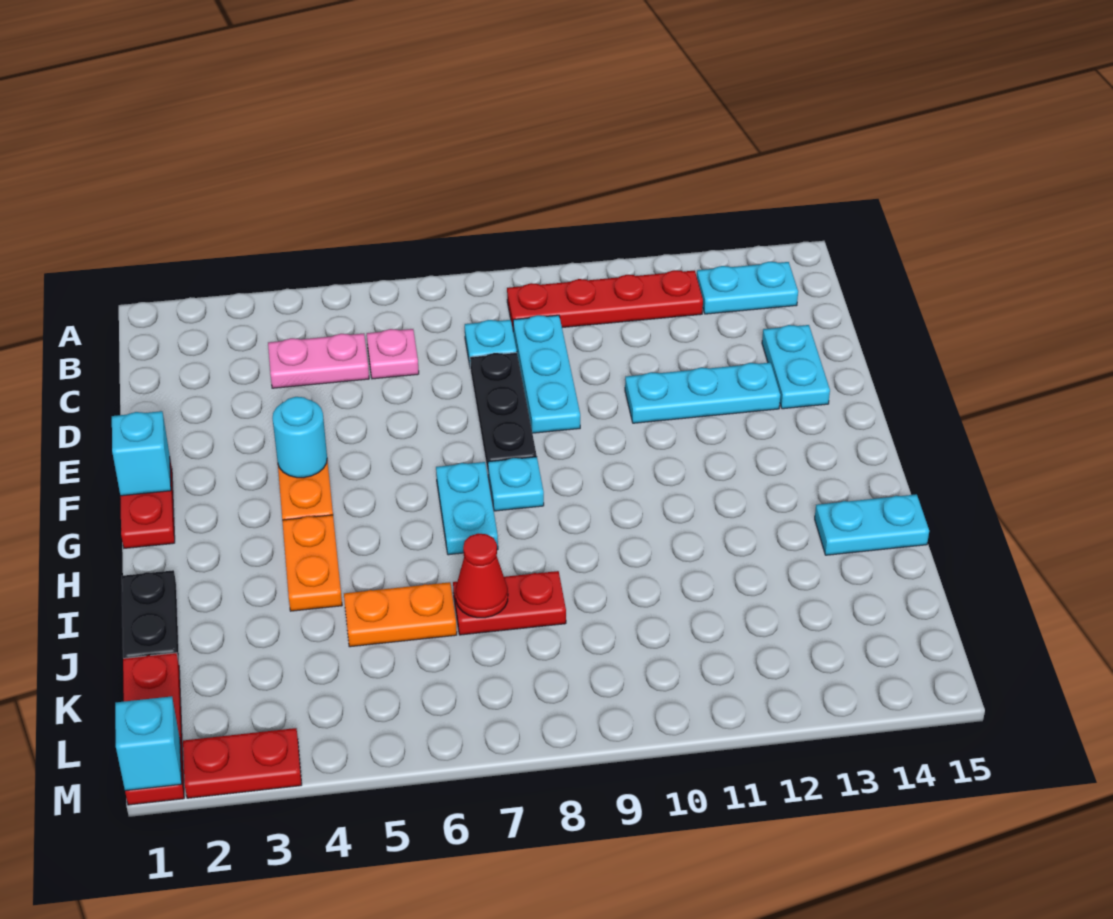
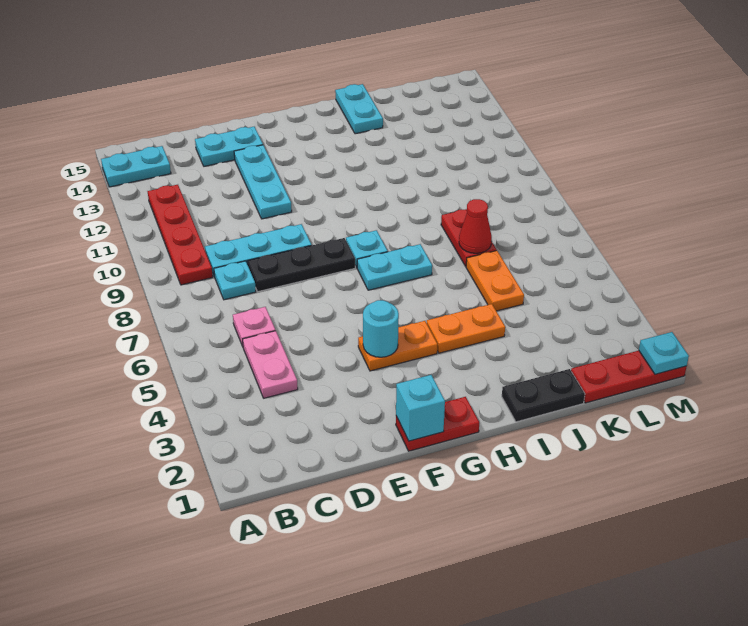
cyan plate B13:B14 level 1 -> cyan plate A14:B14 level 1
cyan brick M1 level 2 -> cyan plate M1 level 2
red plate M2:M3 level 1 -> none

